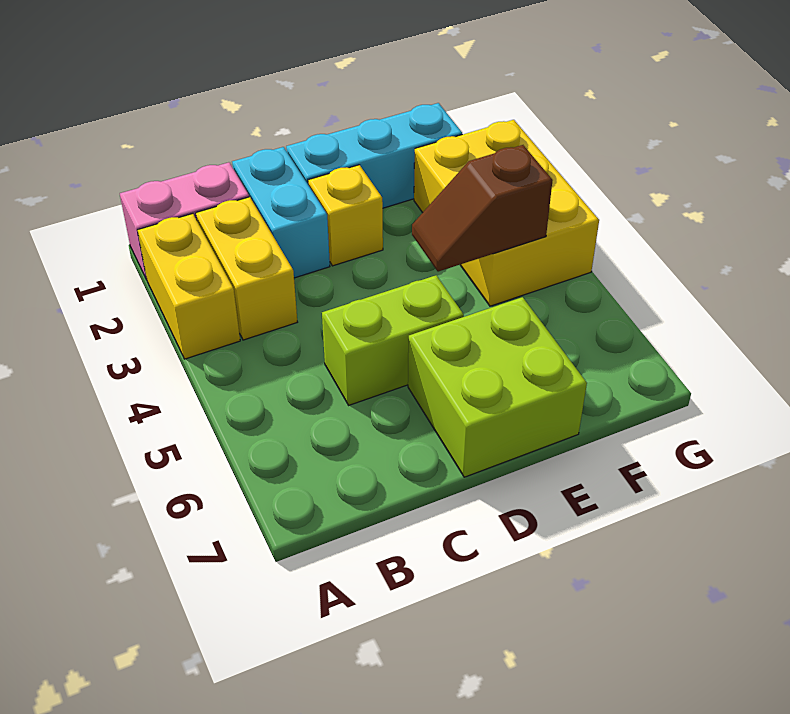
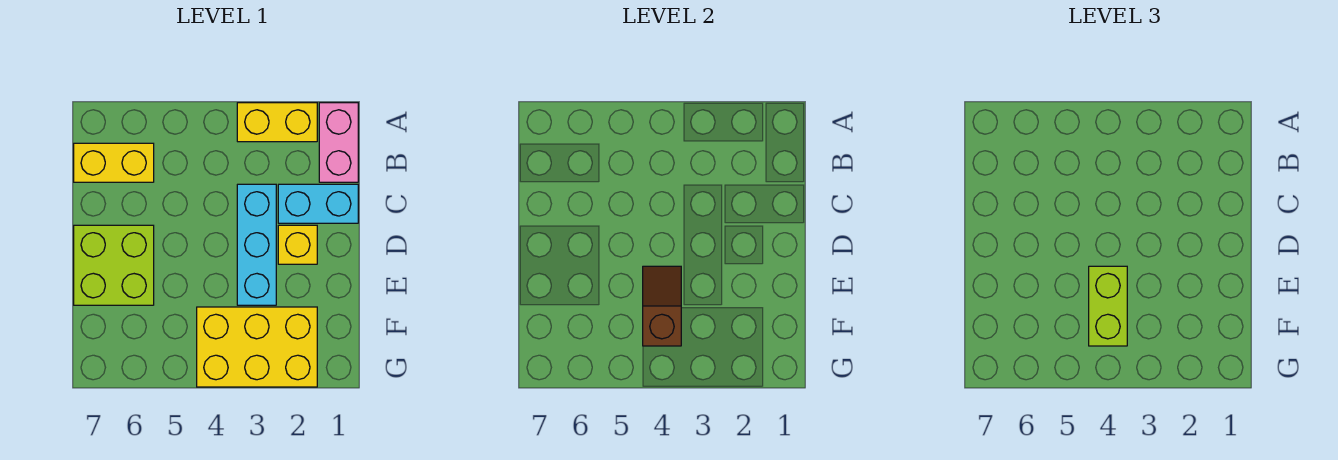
yellow brick B2:B3 level 1 -> yellow brick B6:B7 level 1
lime brick C5:D5 level 1 -> lime brick E4:F4 level 3
cyan brick D1:F1 level 1 -> cyan brick C3:E3 level 1

